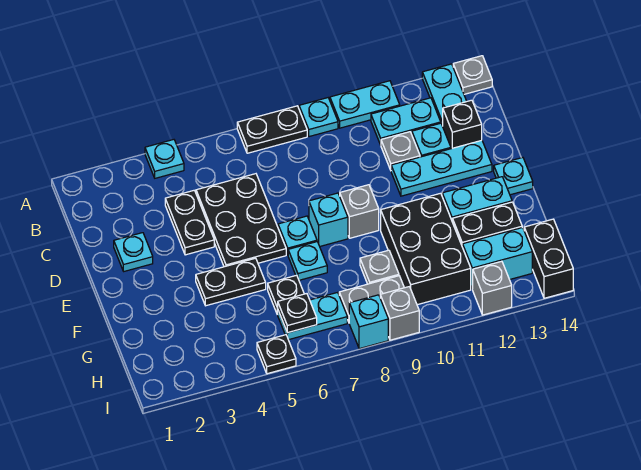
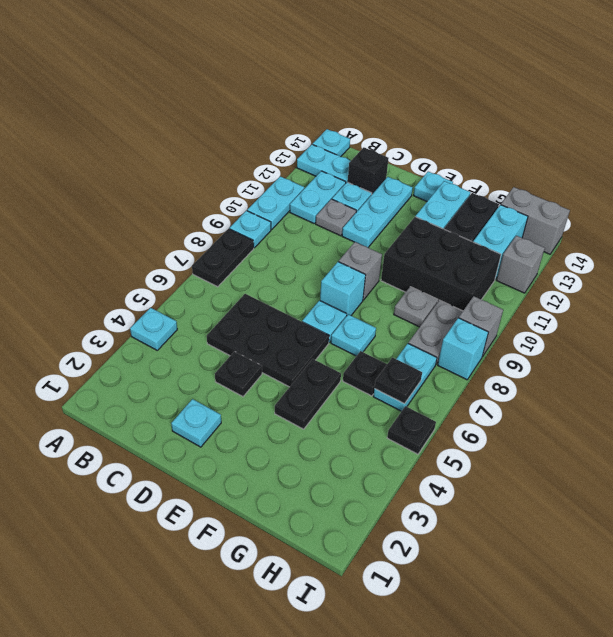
grey plate A14 level 1 -> cyan plate A14 level 1
black plate C4:D4 level 1 -> black plate D4 level 1
black brick H14:I14 level 1 -> grey brick H14:I14 level 1

